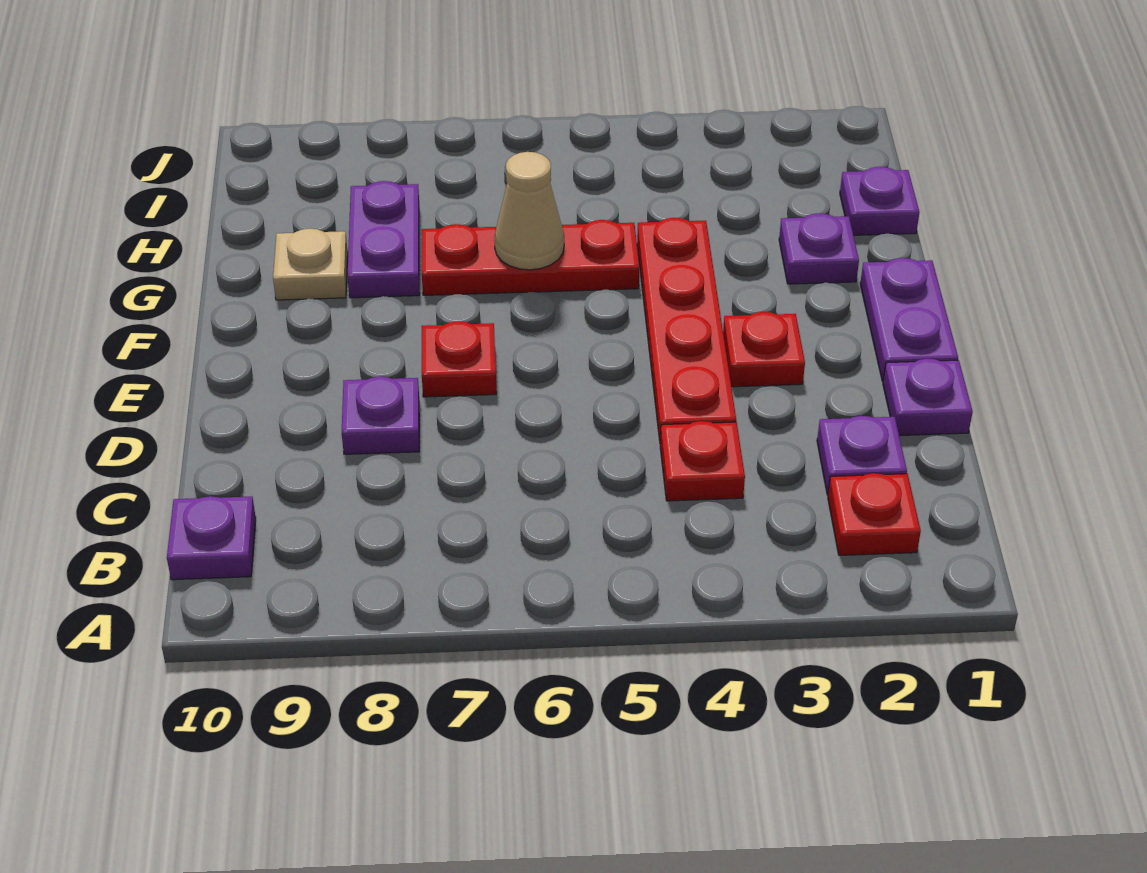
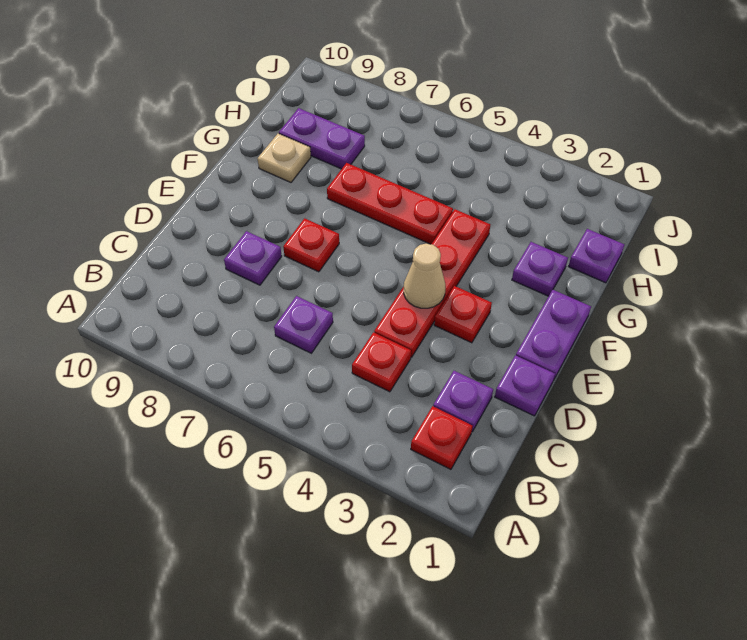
purple plate B10 level 1 -> purple plate C6 level 1
tan cone G6 level 2 -> tan cone E4 level 2
purple plate G8:H8 level 1 -> purple plate H8:H9 level 1

